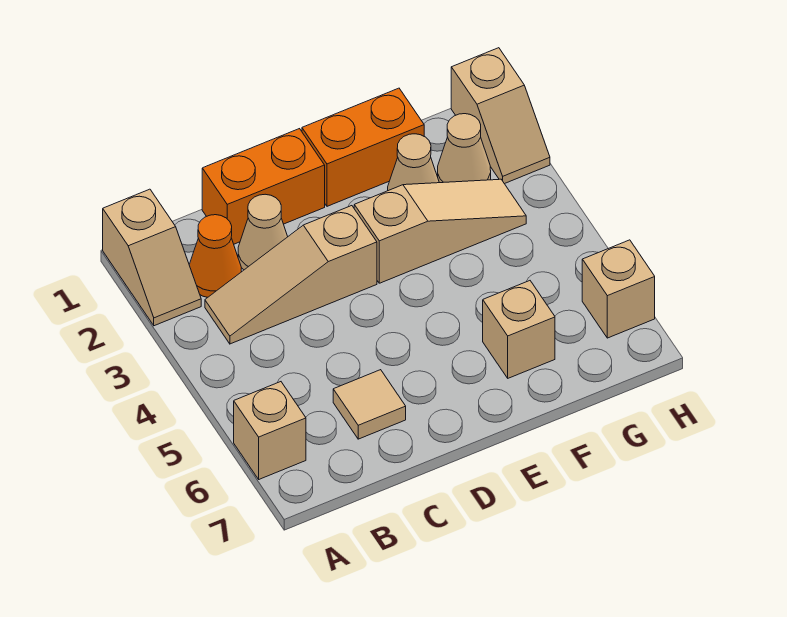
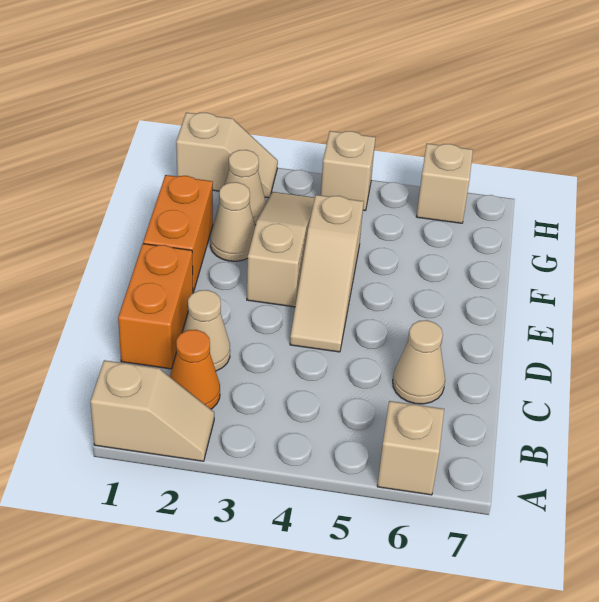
tan slope B3:D3 level 1 top D -> tan slope D4:F4 level 1 top F
tan tile C6 level 1 -> tan cone C6 level 1
tan brick F6 level 1 -> tan brick H4 level 1

